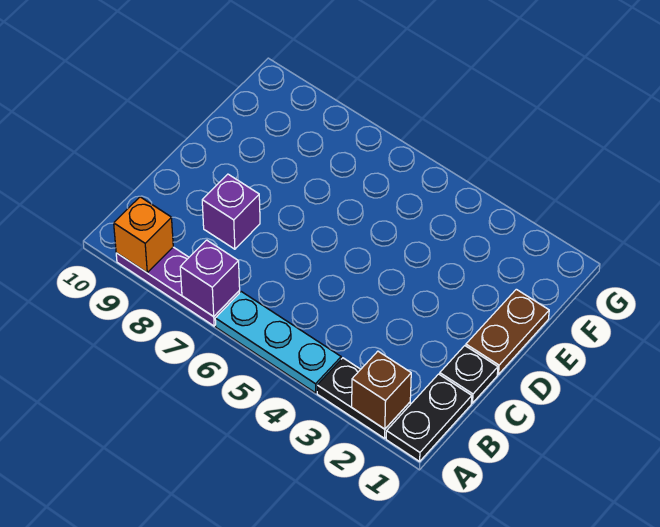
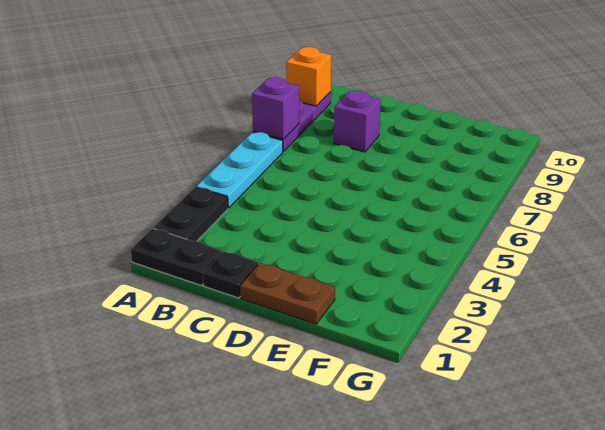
brown brick A2 level 2 -> none

